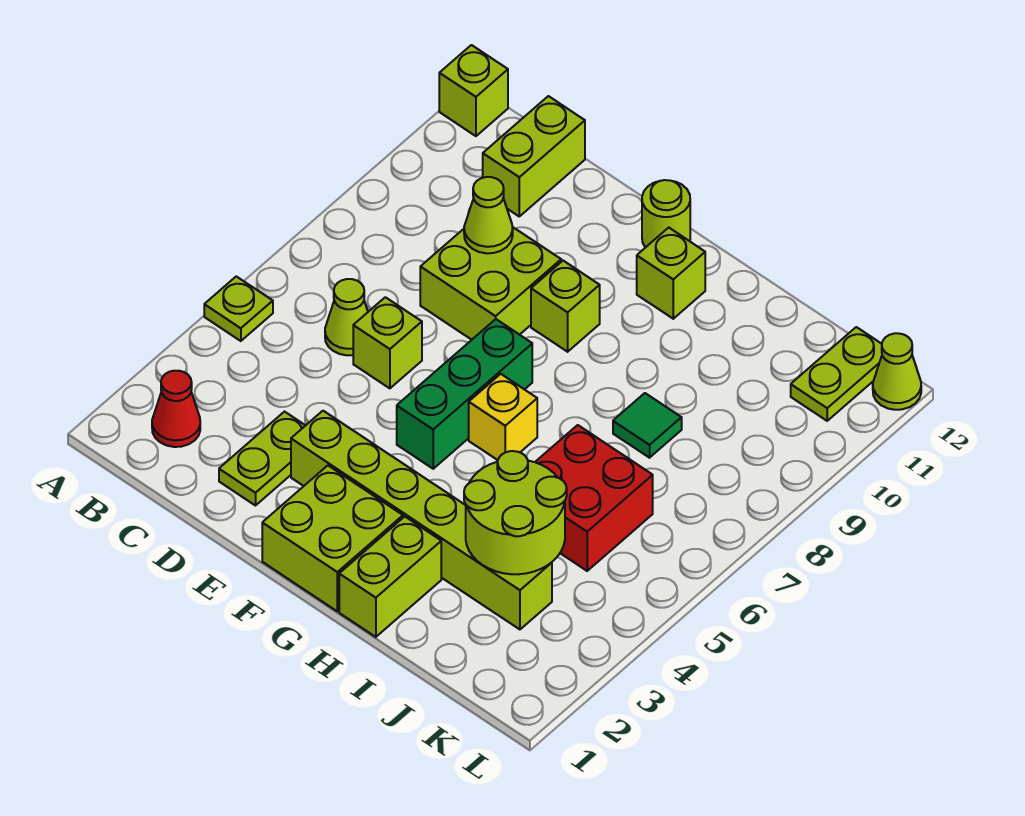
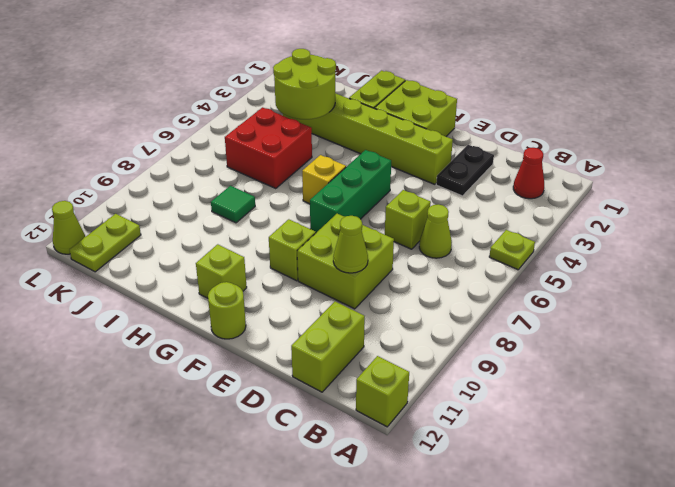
lime plate D2:D3 level 1 -> black plate D2:D3 level 1

